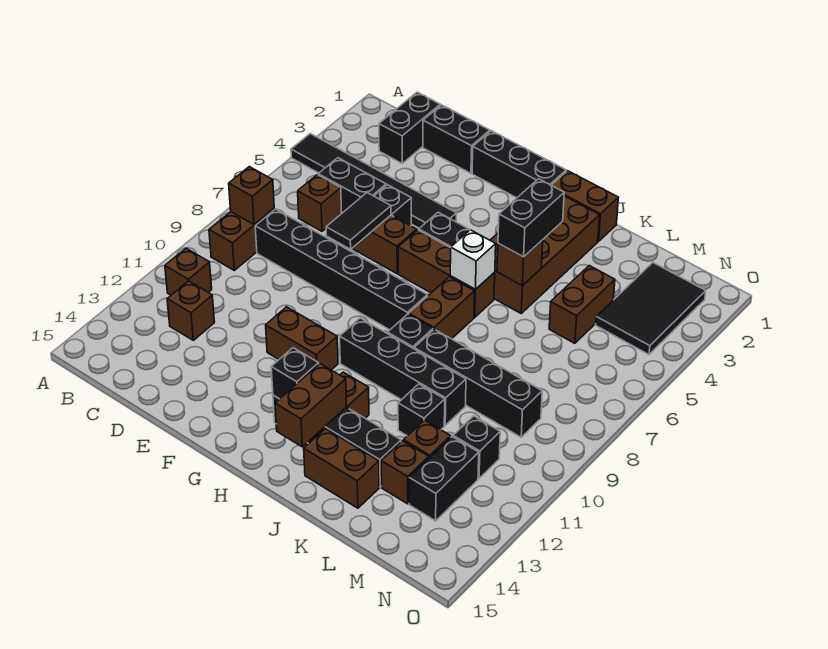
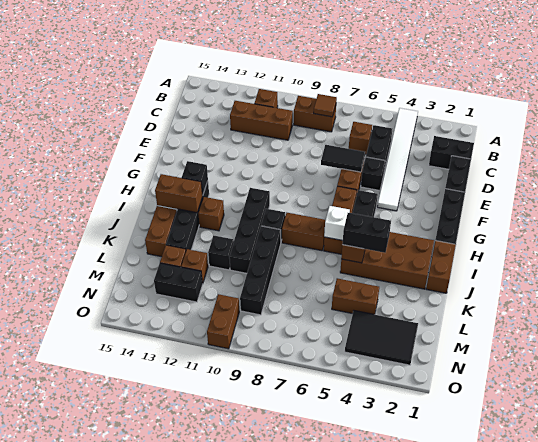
black tile A4:F4 level 1 -> white tile A4:F4 level 1
brown brick B8 level 2 -> brown tile B8 level 2
black brick C8:H8 level 1 -> none
brown brick C12 level 1 -> brown brick C10:C12 level 1
brown brick F11:G11 level 1 -> brown brick N10:O10 level 1
black brick M11 level 1 -> none

